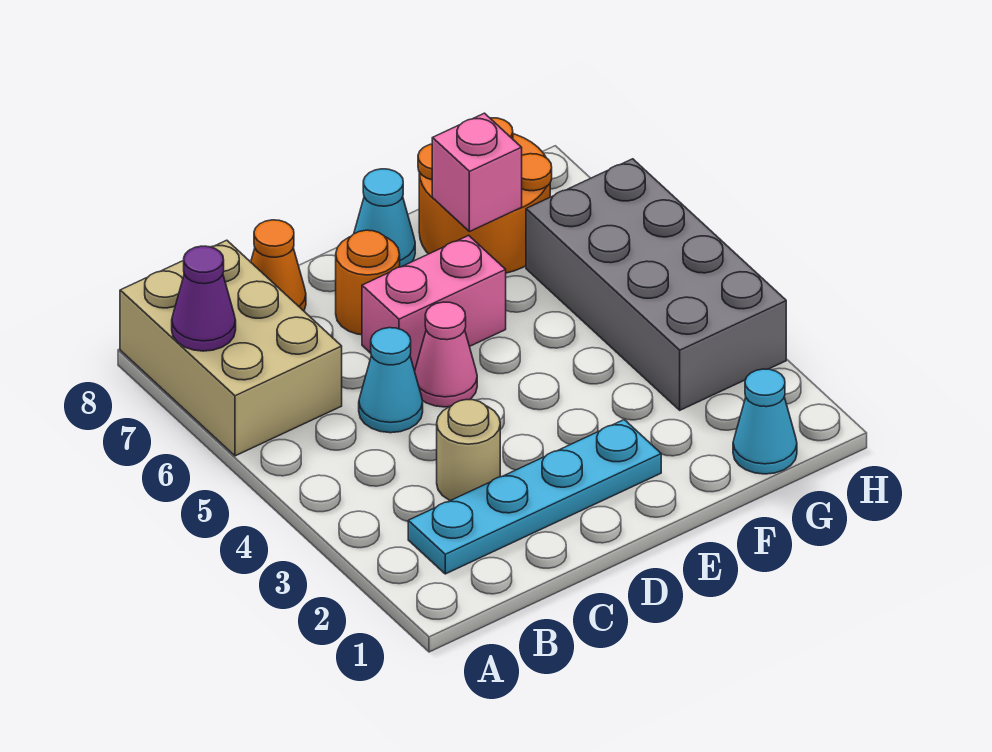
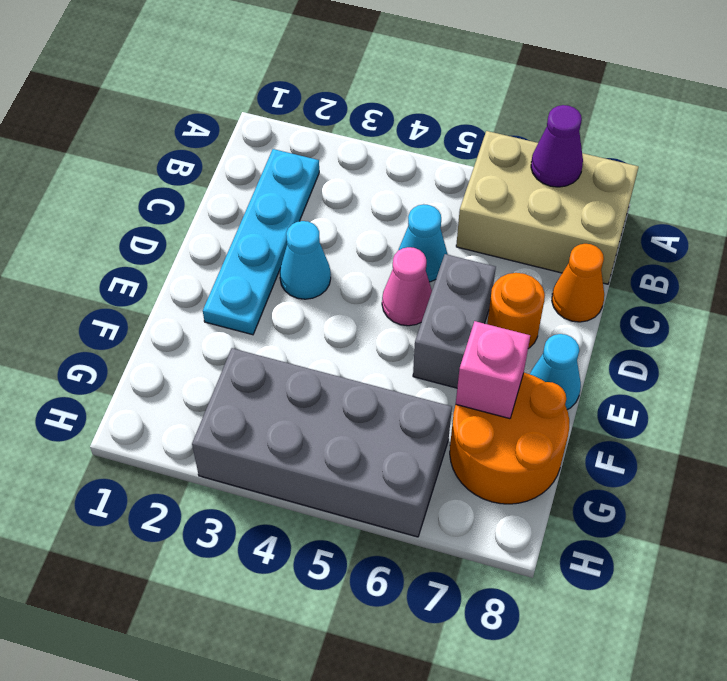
tan round brick C3 level 1 -> none
pink brick D6:E6 level 1 -> grey brick D6:E6 level 1
cyan cone G1 level 1 -> cyan cone D3 level 1

